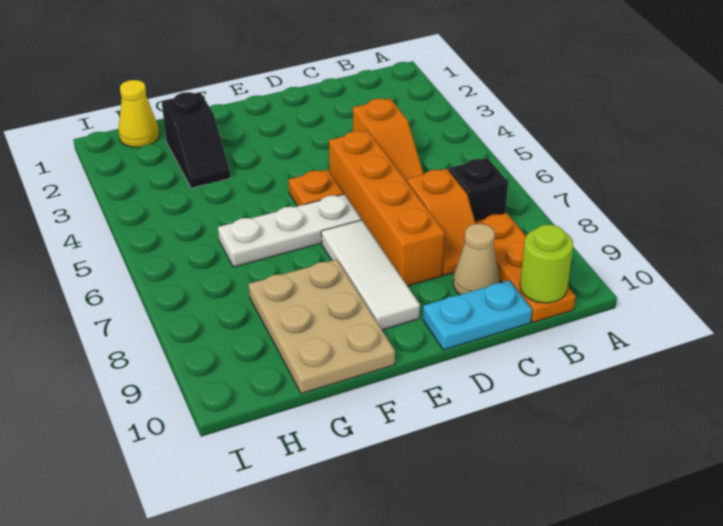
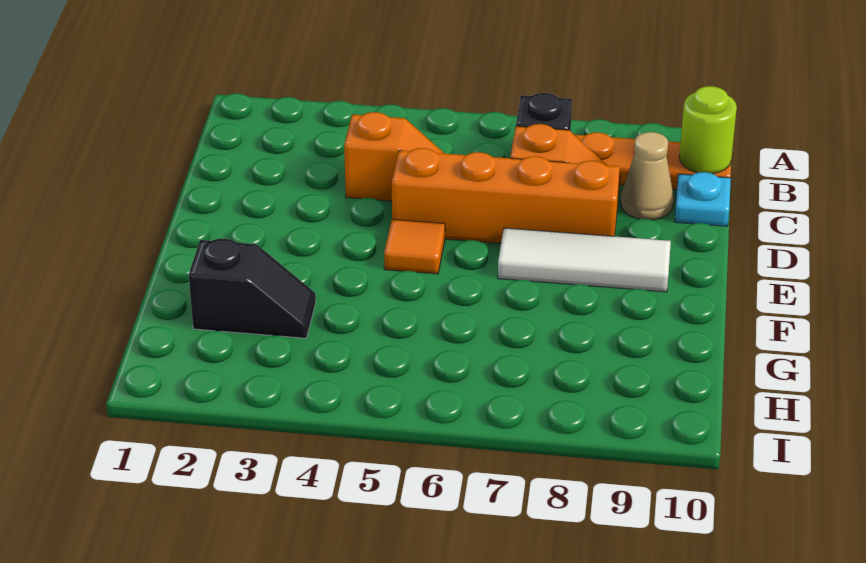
cyan plate C10:D10 level 1 -> cyan plate C10 level 1
orange plate E5 level 1 -> orange tile E5 level 1
white plate E6:G6 level 1 -> none
tan plate F8:G10 level 1 -> none
yellow cone H1 level 1 -> none

